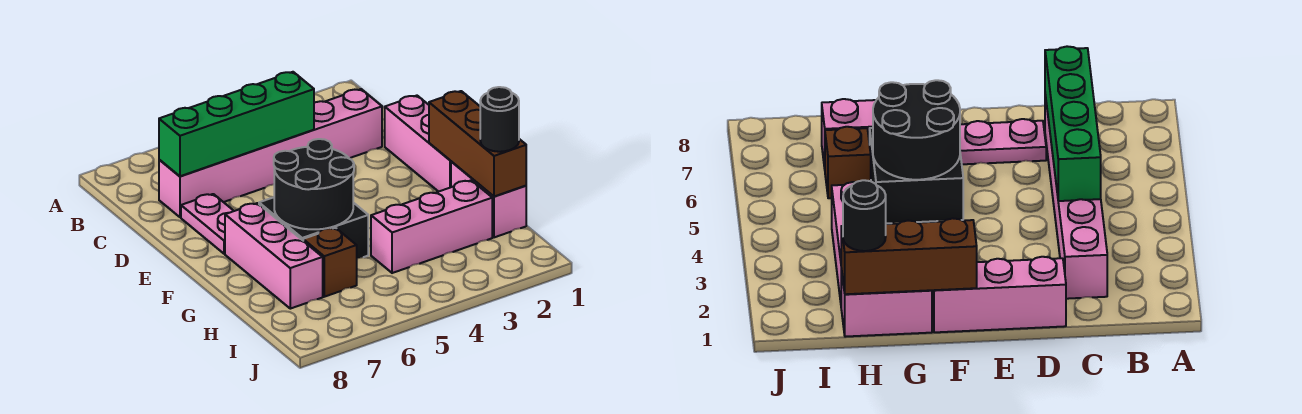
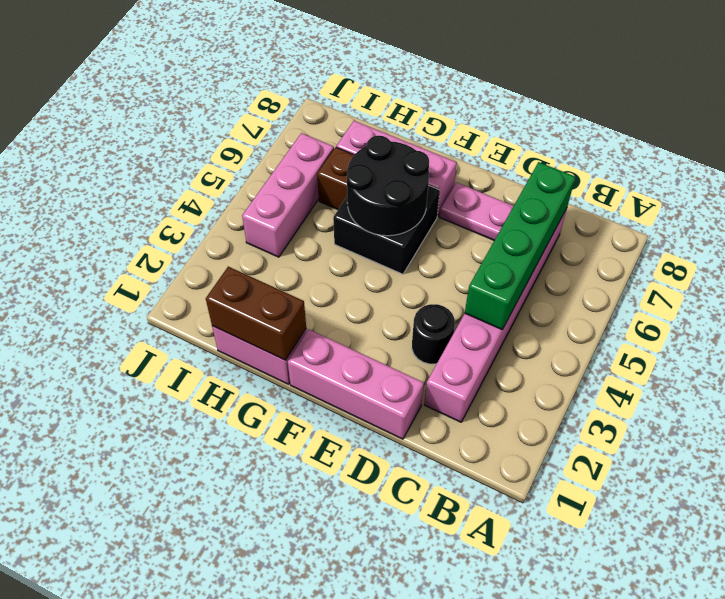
brown brick F1:H1 level 2 -> brown brick G1:H1 level 2
black round brick H1 level 3 -> black round brick D3 level 1
pink brick H2:H4 level 1 -> pink brick I4:I6 level 1

